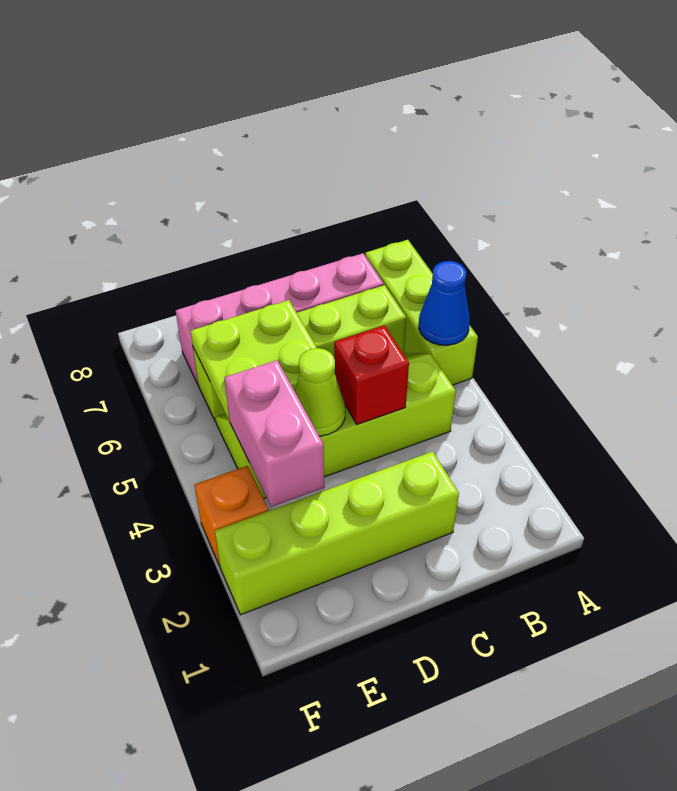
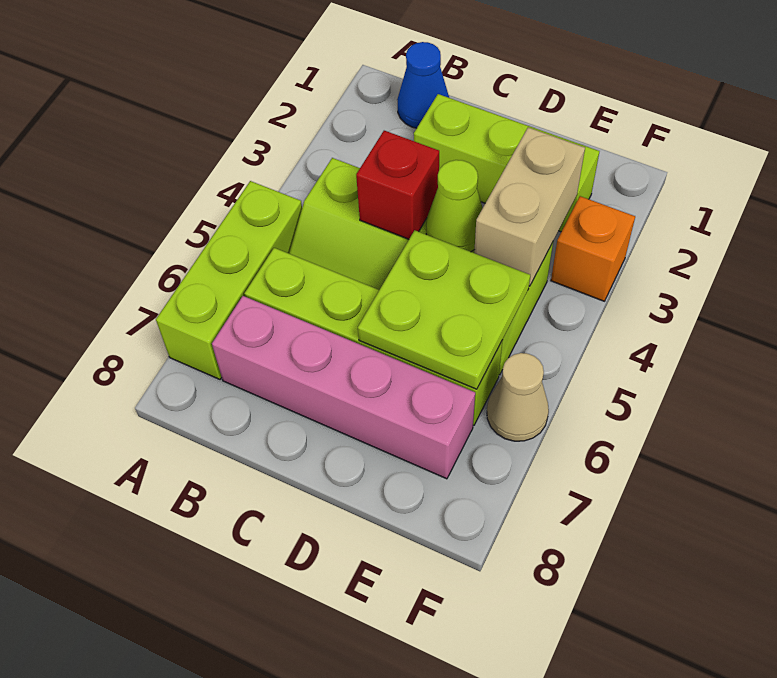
blue cone A5 level 2 -> blue cone B1 level 1
lime brick C2:F2 level 1 -> lime brick C2:E2 level 1
pink brick E3:E4 level 2 -> tan brick E3:E4 level 2
none -> tan cone F6 level 1

